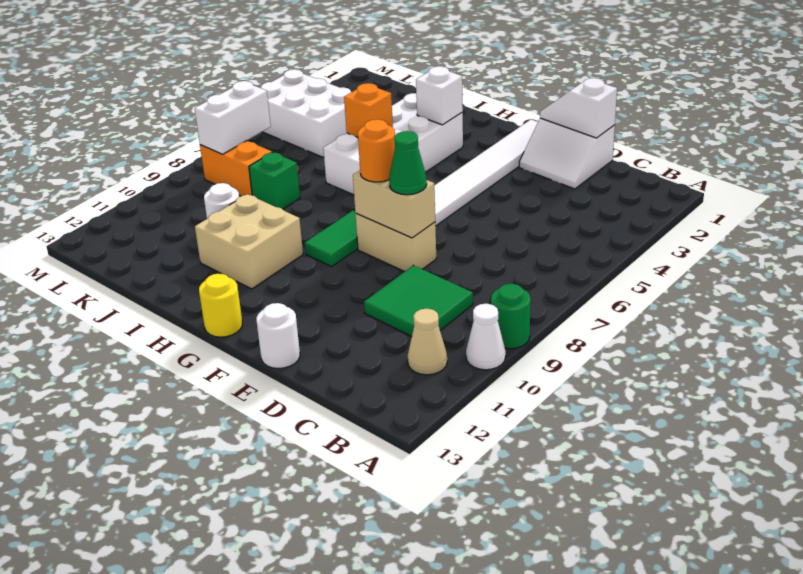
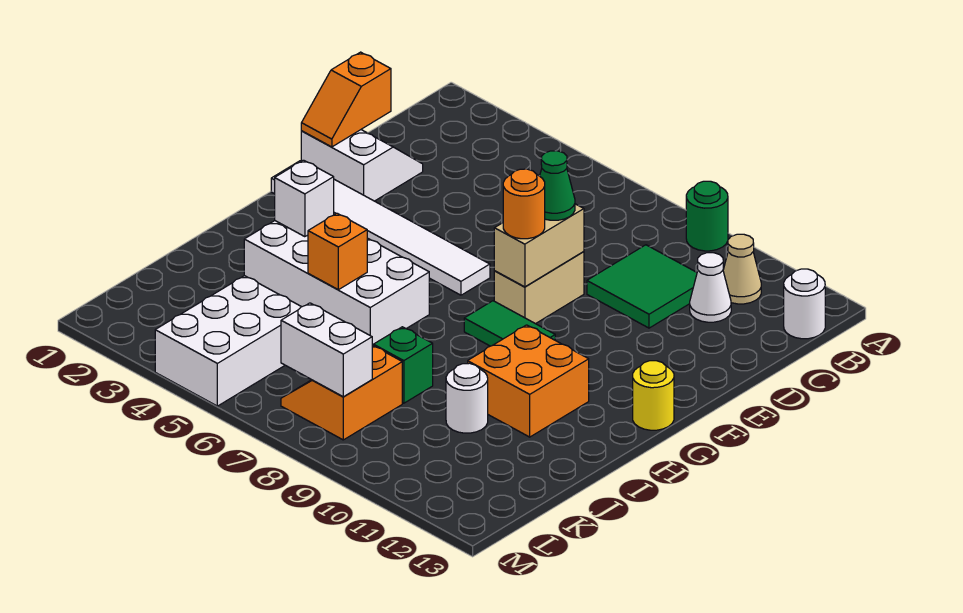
white cone A10 level 1 -> white cone C11 level 1
white slope D1:E2 level 1 top 1 -> white slope D1:E2 level 1 top E
white slope D1:E1 level 2 top D -> orange slope D1:E1 level 2 top D
white round brick E13 level 1 -> white round brick B13 level 1
tan brick H10:I11 level 1 -> orange brick H10:I11 level 1

